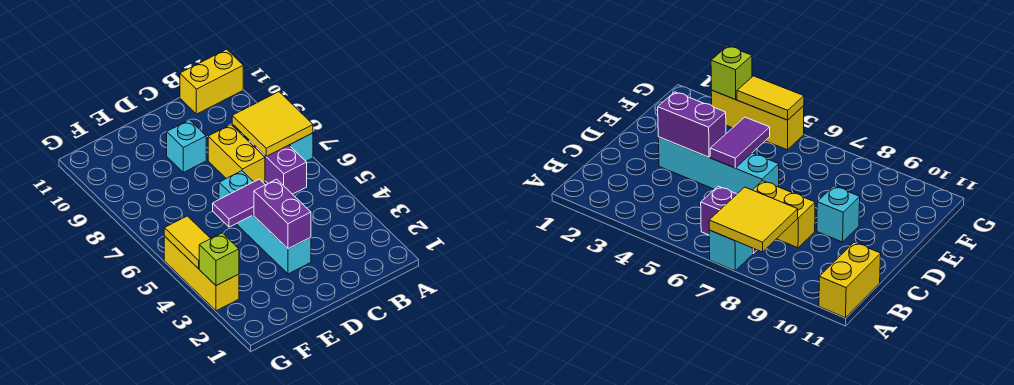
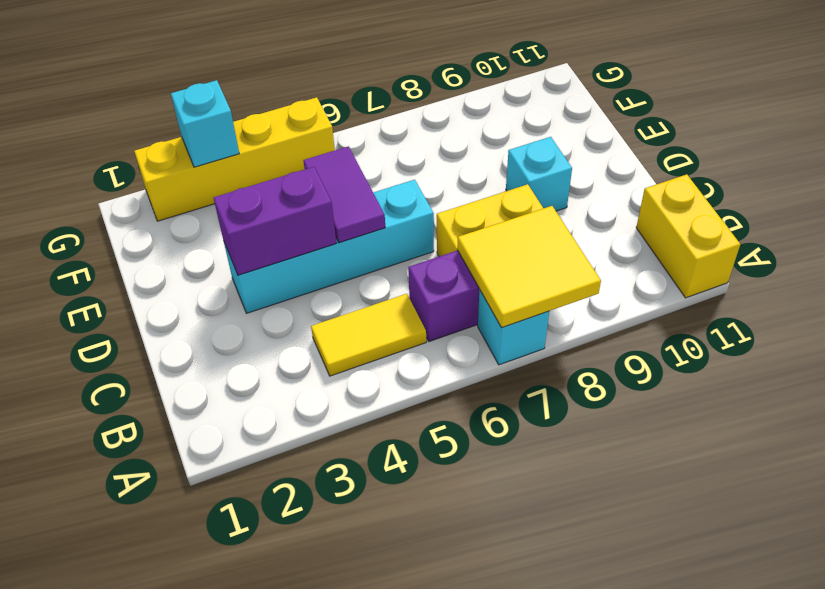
yellow brick G3:G5 level 1 -> yellow brick G2:G5 level 1
lime brick G3 level 2 -> cyan brick G3 level 2
yellow tile G4:G5 level 2 -> yellow tile B4:B5 level 1

